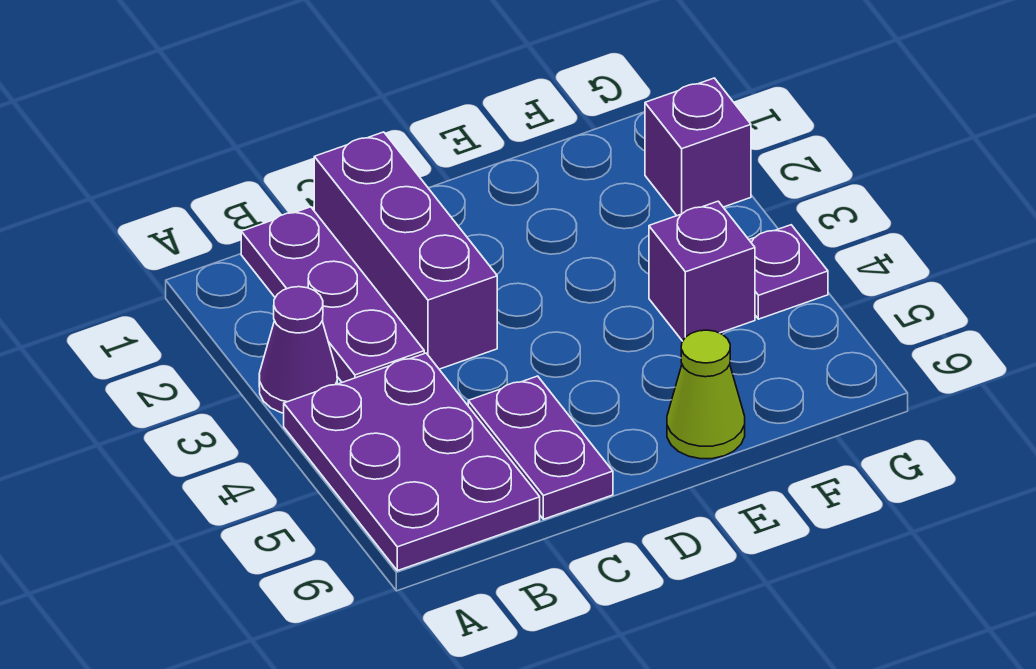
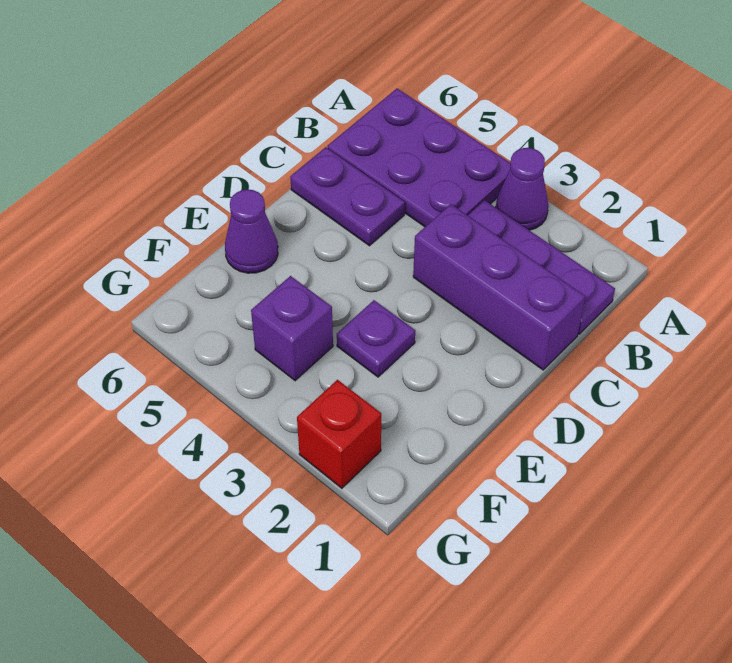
lime cone E6 level 1 -> purple cone E6 level 1
purple brick G2 level 1 -> red brick G2 level 1
purple plate G4 level 1 -> purple plate E3 level 1

